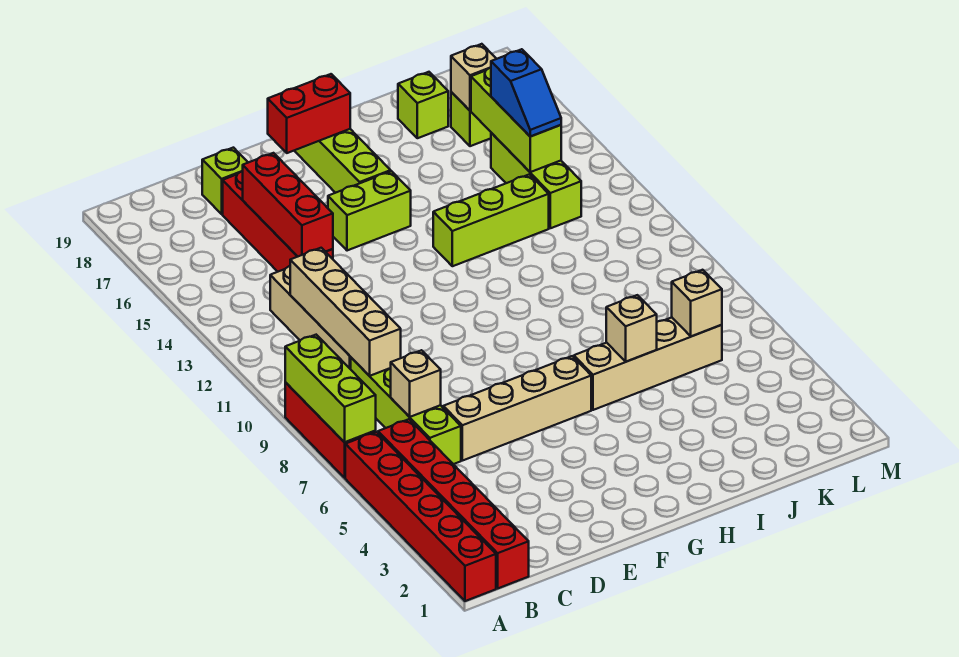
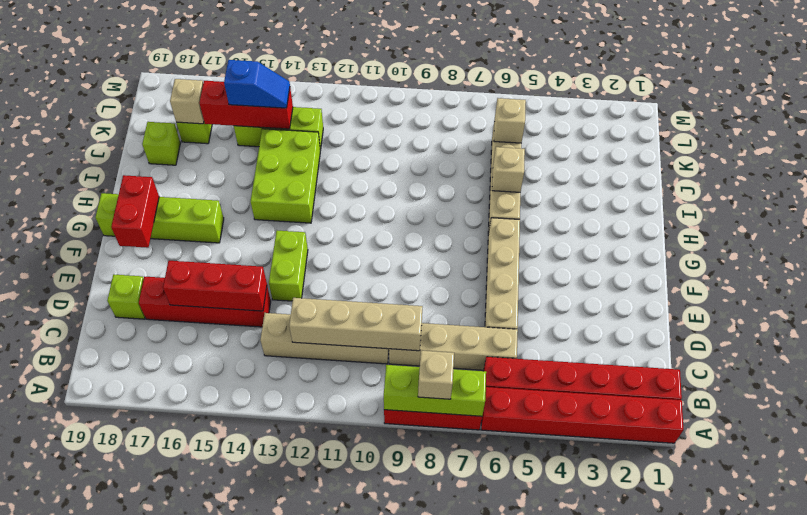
lime brick C6:C9 level 1 -> tan brick C6:C9 level 1
tan brick C7 level 2 -> tan brick A8 level 3
lime brick F15:G15 level 1 -> lime brick E13:F13 level 1
lime brick H13:J13 level 1 -> lime brick H13:J14 level 1
lime brick K14:K16 level 2 -> red brick K14:K16 level 2

